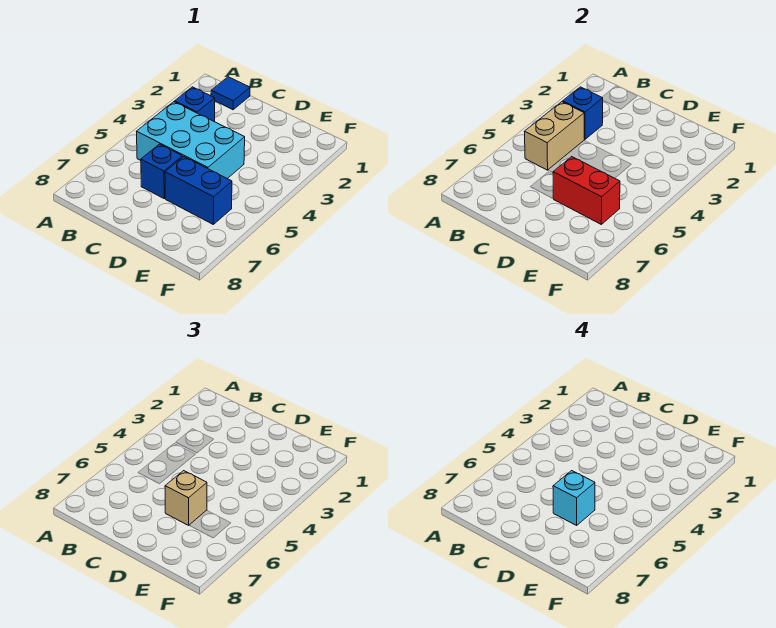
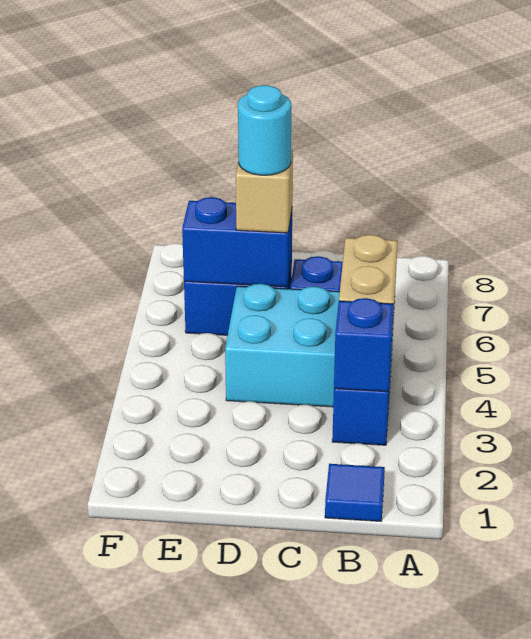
red brick D6:E6 level 2 -> blue brick D6:E6 level 2
cyan brick D6 level 4 -> cyan round brick D6 level 4

